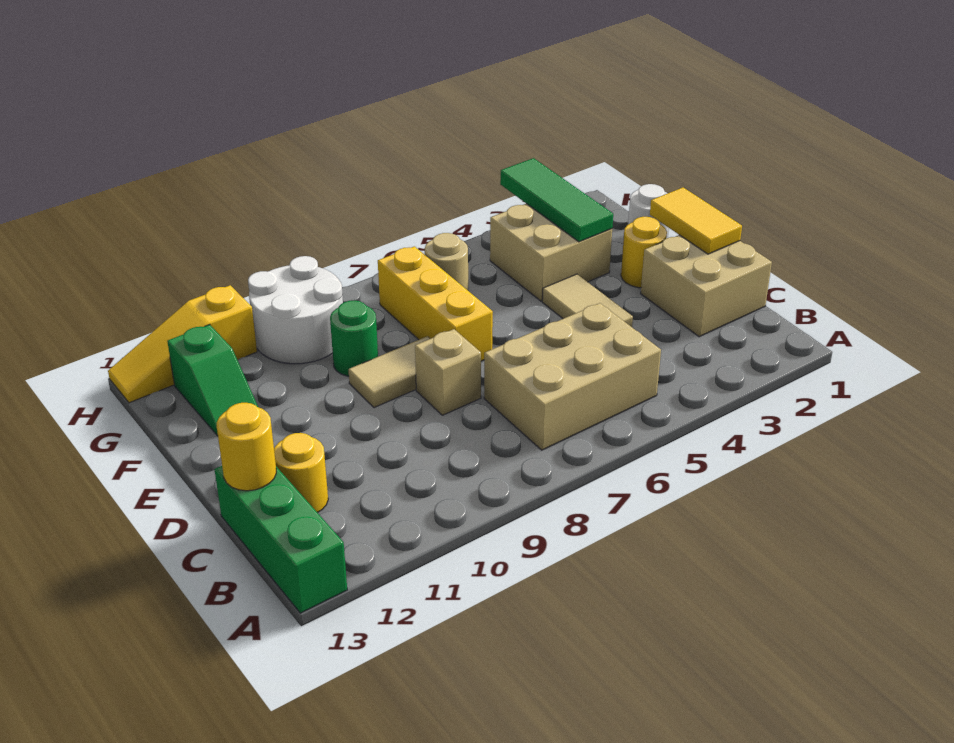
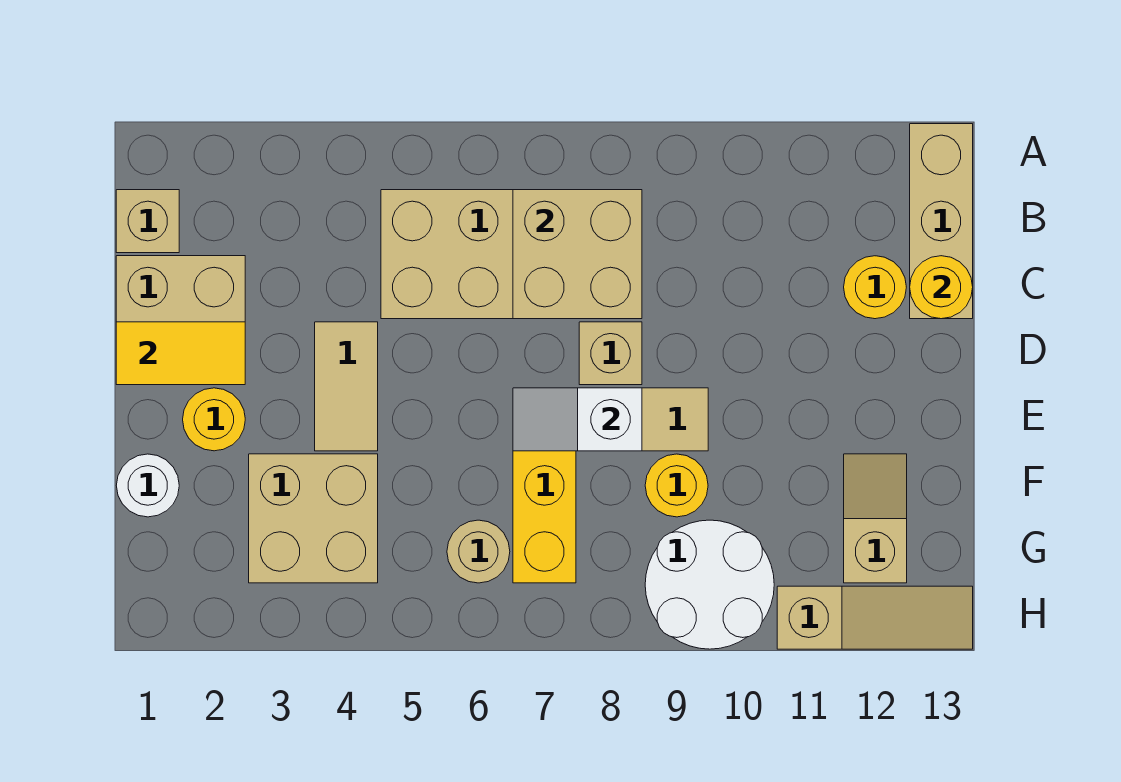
green brick A13:C13 level 1 -> tan brick A13:C13 level 1
none -> tan brick B1 level 1
none -> tan brick B7:C8 level 2
yellow tile D1:E1 level 2 -> yellow tile D1:D2 level 2
none -> white slope E7:E8 level 2 top 8
green tile F3:H3 level 2 -> none
green round brick F9 level 1 -> yellow round brick F9 level 1
green slope F12:G12 level 1 top G -> tan slope F12:G12 level 1 top G
yellow slope H11:H13 level 1 top 11 -> tan slope H11:H13 level 1 top 11

